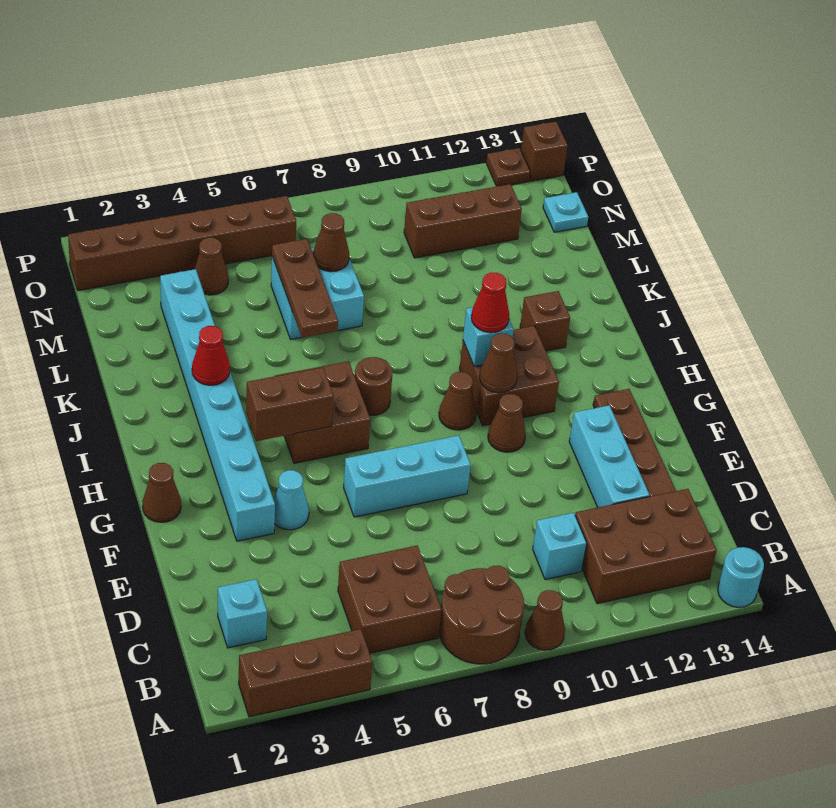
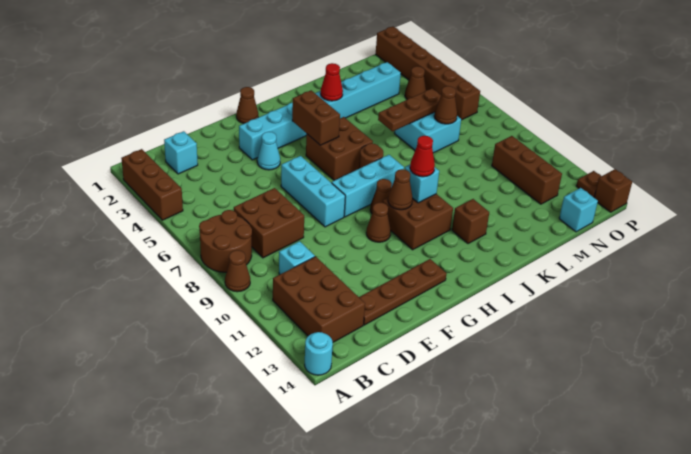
brown brick B5:C6 level 1 -> brown brick C7:D8 level 1
cyan brick D12:F12 level 1 -> cyan brick G8:I8 level 1
cyan plate N14 level 1 -> cyan brick N14 level 1

